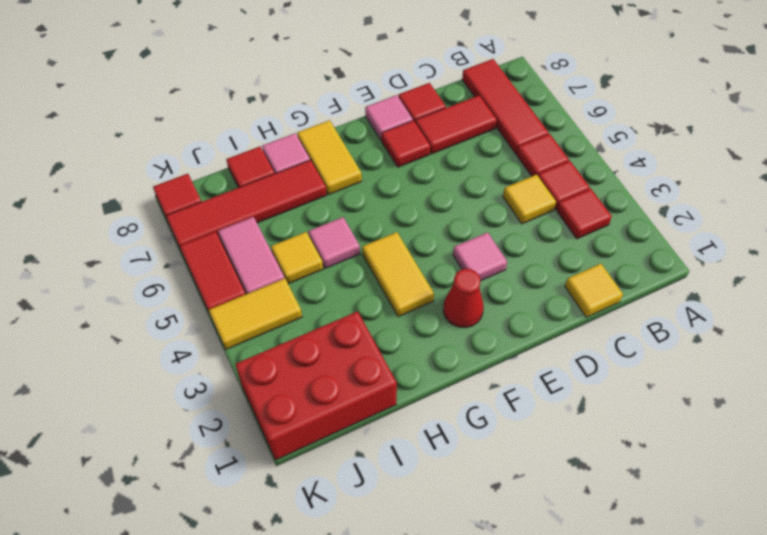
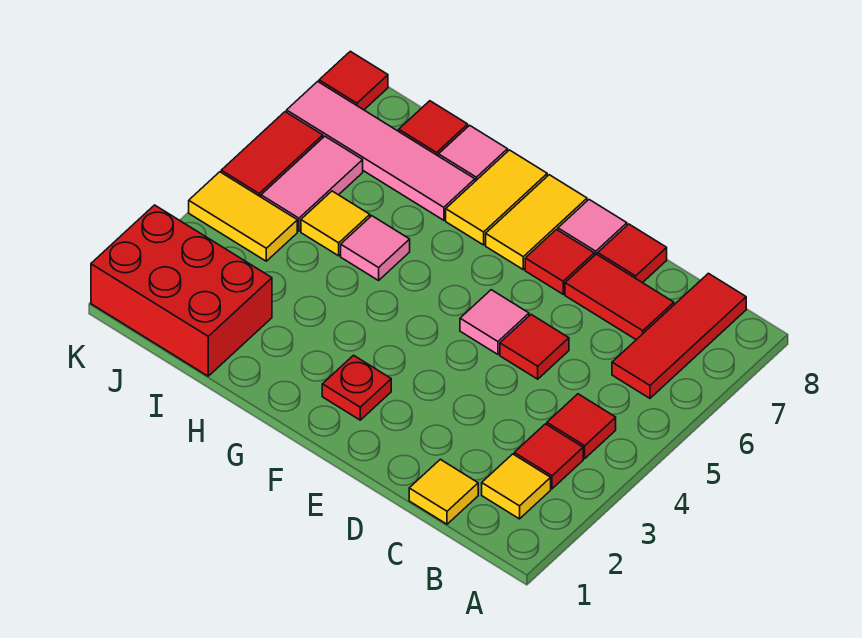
red tile B5 level 1 -> red tile D5 level 1
yellow tile C4 level 1 -> yellow tile B2 level 1
pink tile E3 level 1 -> pink tile E5 level 1
red cone F2 level 1 -> red plate F2 level 1
yellow tile G3:G4 level 1 -> yellow tile F7:F8 level 1
red tile H7:K7 level 1 -> pink tile H7:K7 level 1

